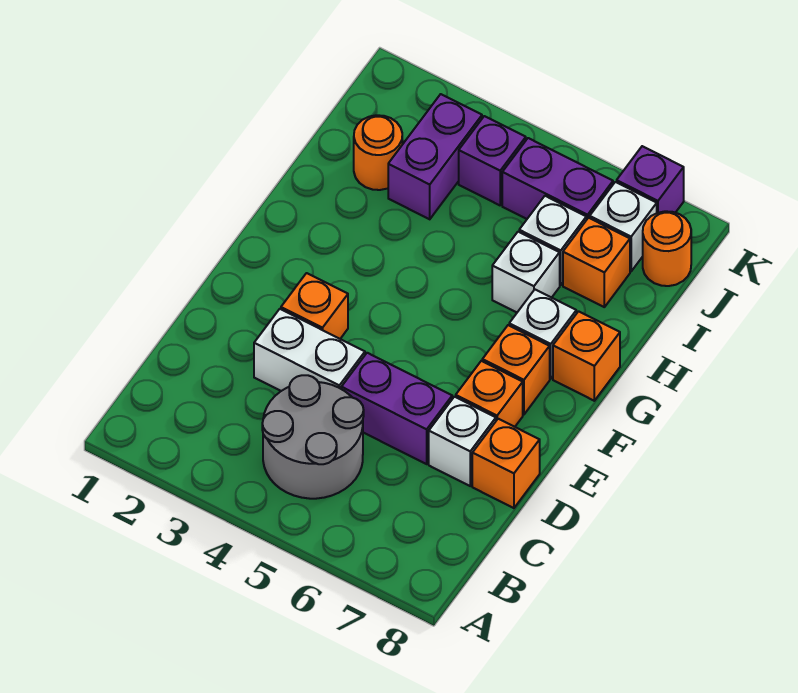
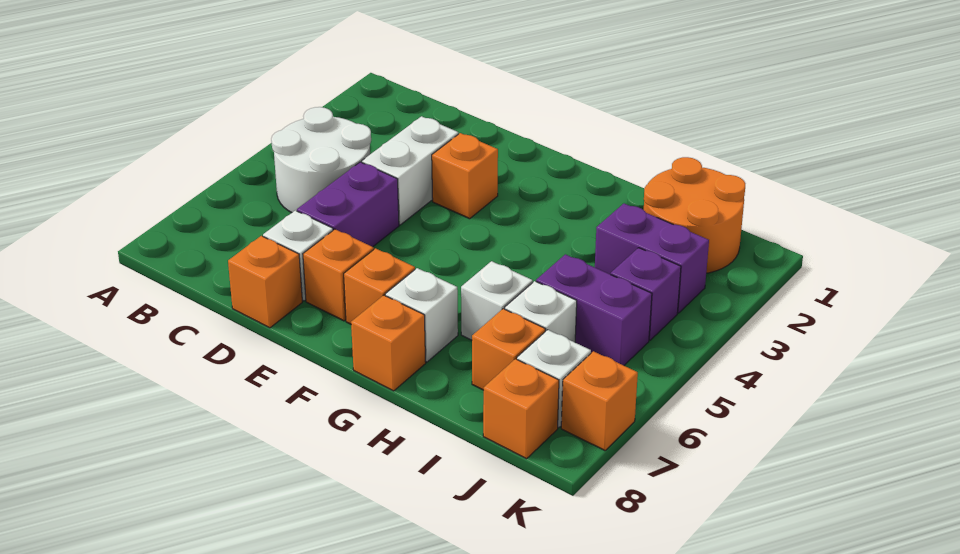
grey round brick B4:C5 level 1 -> white round brick B4:C5 level 1
orange round brick I2 level 1 -> orange round brick I1:J2 level 1
purple brick J5:J6 level 1 -> purple brick I5:J5 level 1
orange round brick J8 level 1 -> orange brick J8 level 1
purple brick K7 level 1 -> orange brick K7 level 1

